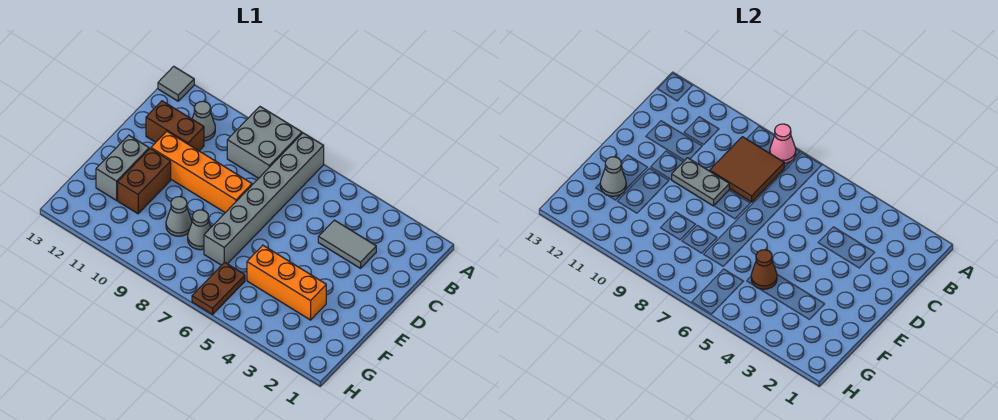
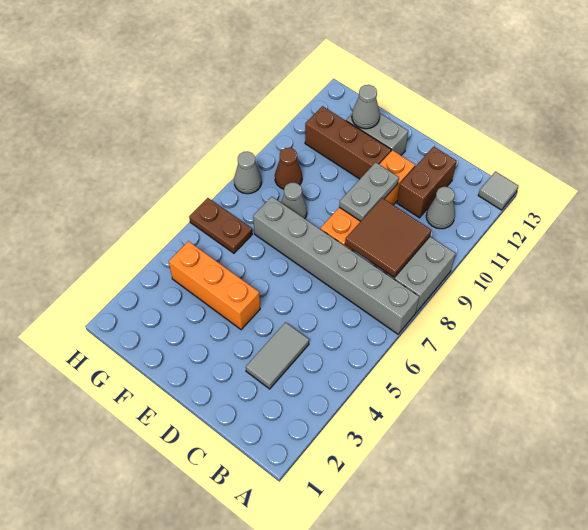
pink cone A8 level 2 -> none
brown brick E11:F11 level 1 -> brown brick E11:G11 level 1
orange brick F3:F5 level 1 -> orange brick E4:G4 level 1
brown cone F5 level 2 -> brown cone G9 level 1
grey cone F9 level 1 -> grey cone H8 level 1

